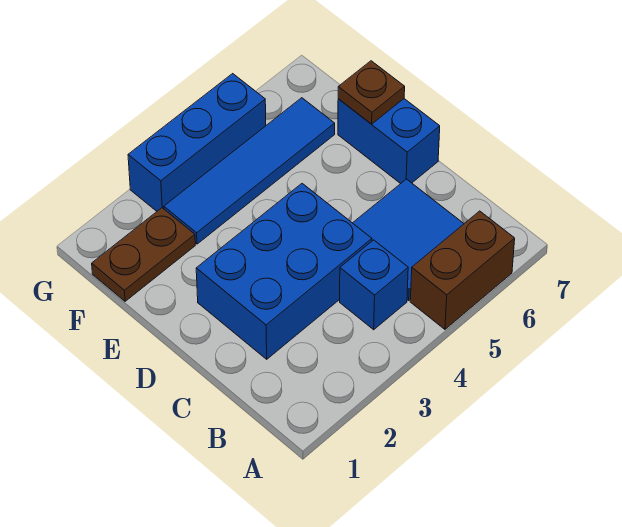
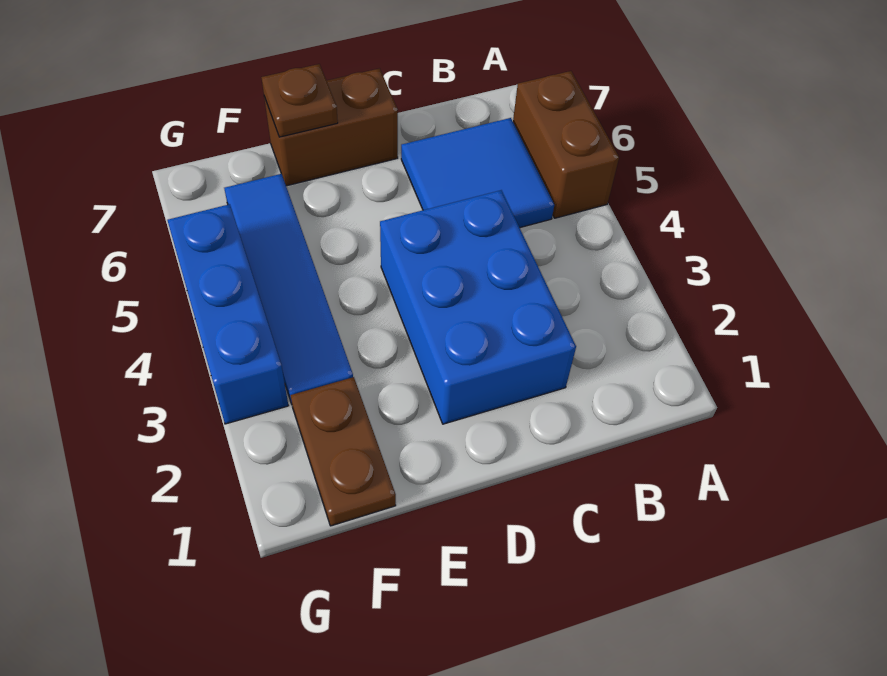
blue brick B4 level 1 -> none
blue brick D7:E7 level 1 -> brown brick D7:E7 level 1

